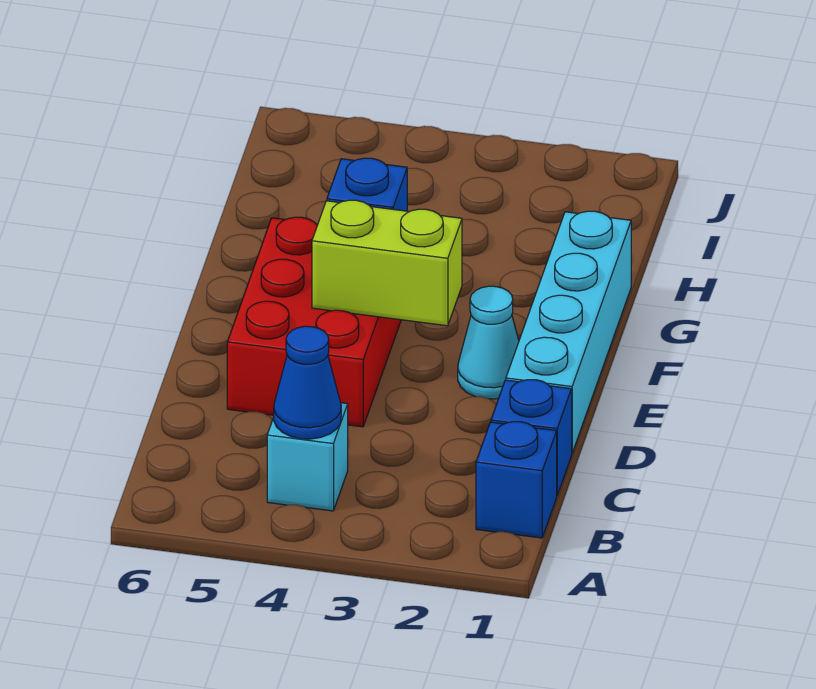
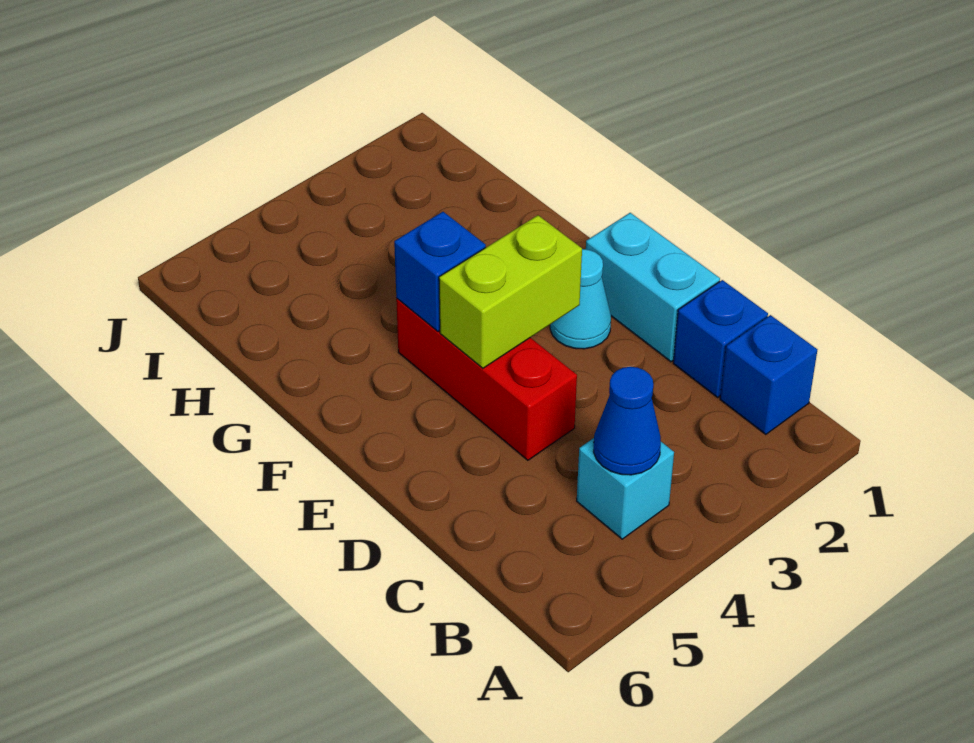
cyan brick D1:G1 level 1 -> cyan brick D1:E1 level 1
red brick D4:F5 level 1 -> red brick D4:F4 level 1

